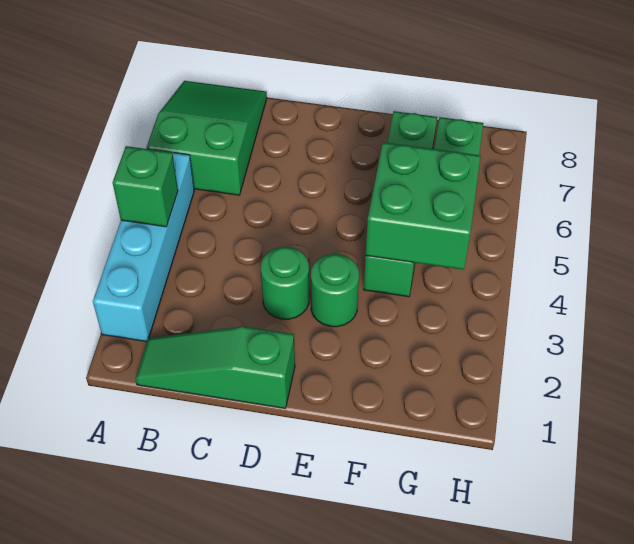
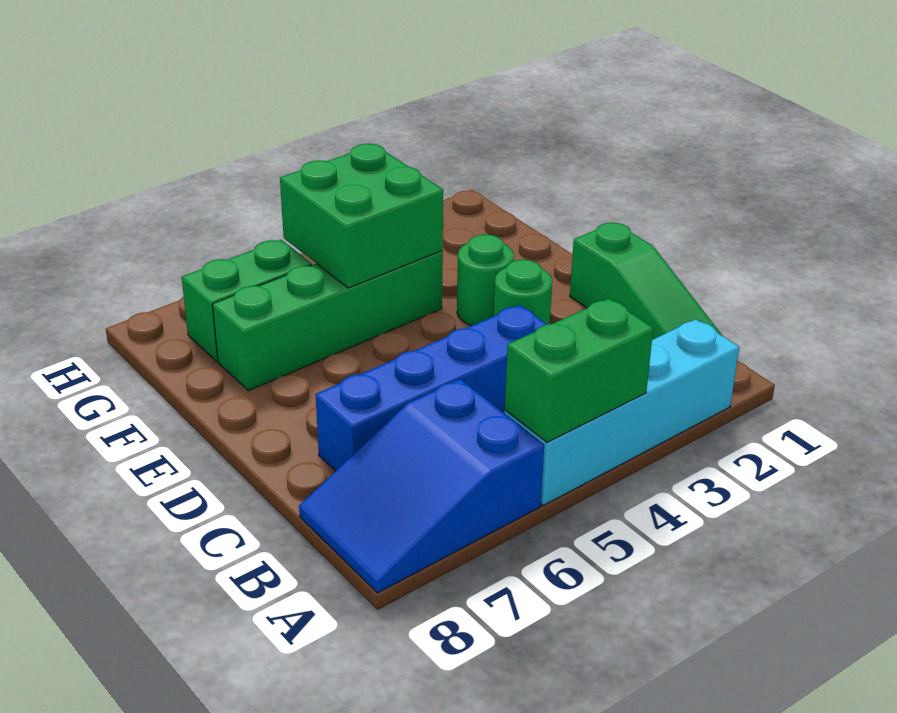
green brick A4 level 2 -> green brick A4:A5 level 2
green slope A6:B8 level 1 top 6 -> blue slope A6:B8 level 1 top 6
none -> blue brick C4:C7 level 1

